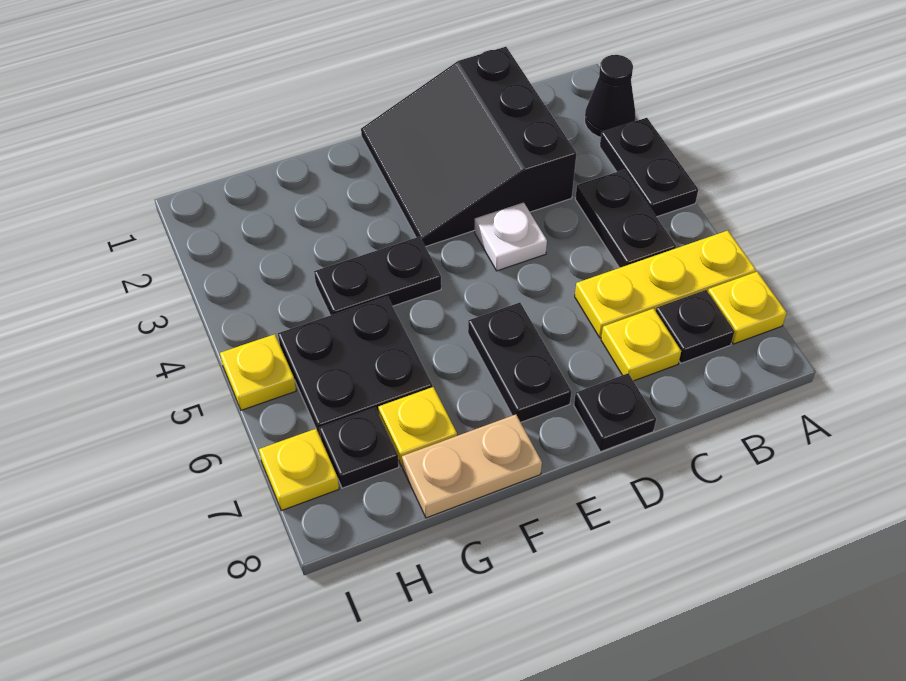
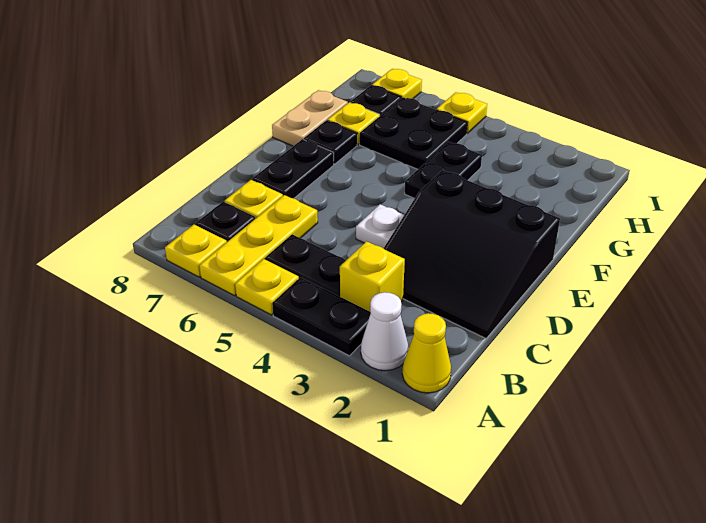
none -> yellow cone A1 level 1
black cone A2 level 1 -> white cone A2 level 1
none -> yellow plate A5 level 1
none -> yellow brick B3 level 1
black slope C1:E3 level 1 top C -> black slope C1:E3 level 1 top E
black plate D8 level 1 -> black plate F7 level 1
black plate E6:E7 level 1 -> black plate D7:E7 level 1

